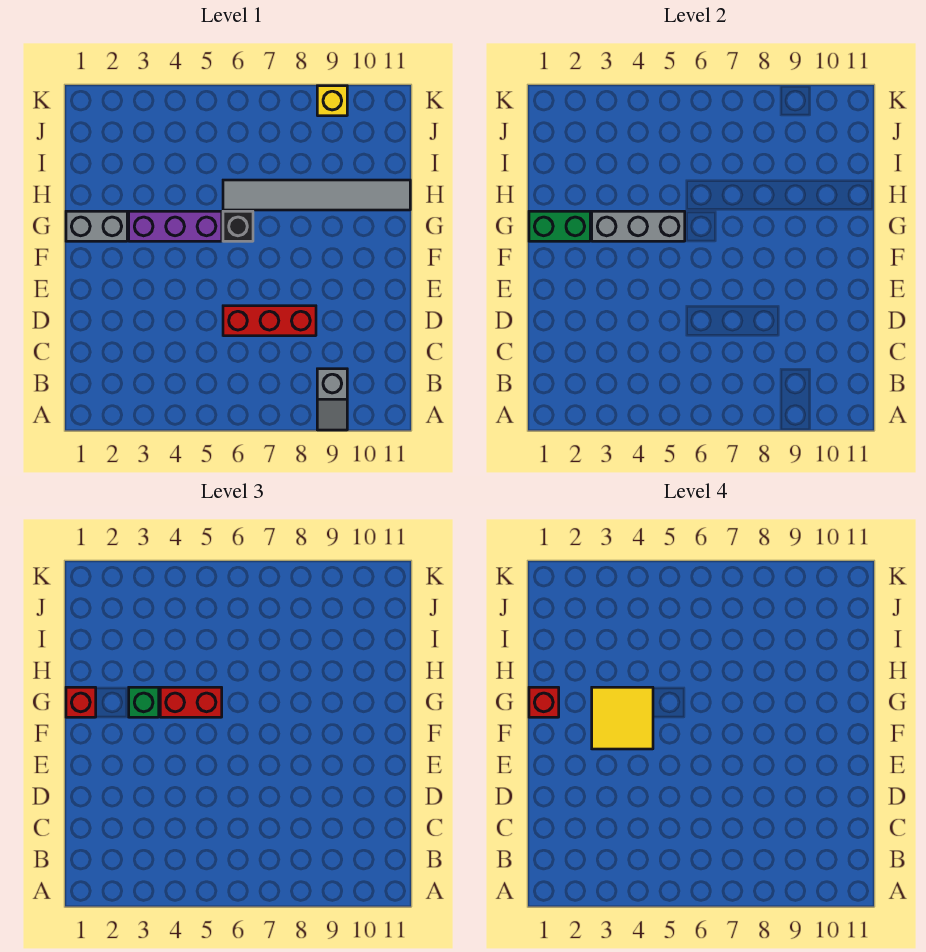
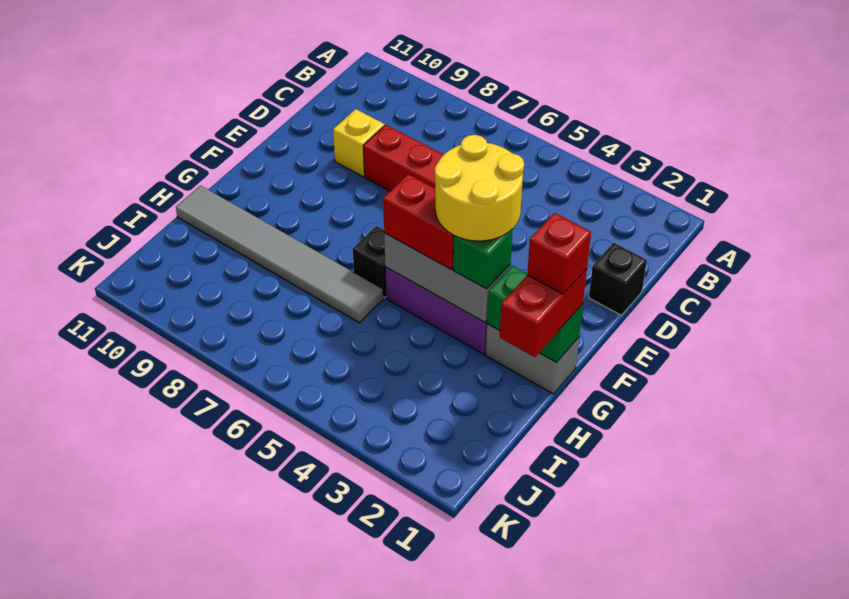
grey slope A9:B9 level 1 top B -> none
none -> black brick D1 level 1
yellow tile F3:G4 level 4 -> yellow round brick F3:G4 level 4
red brick G1 level 3 -> red brick G1:H1 level 3
yellow brick K9 level 1 -> yellow brick D9 level 1

